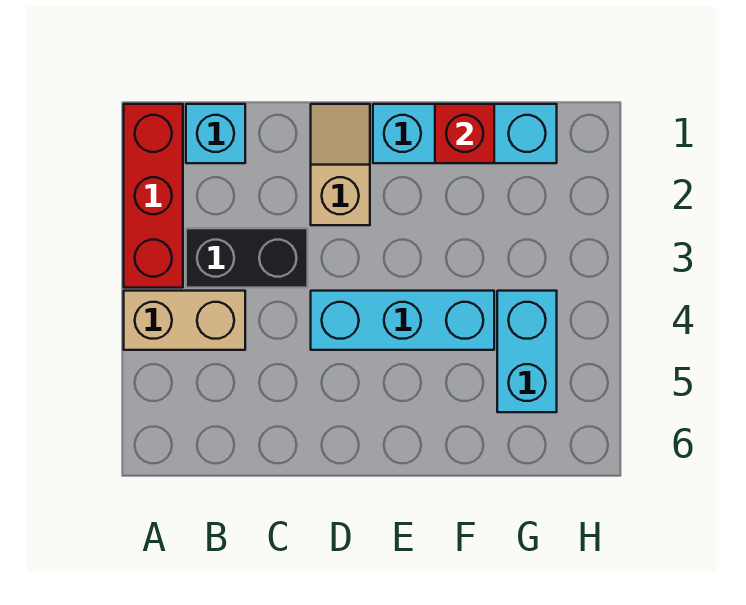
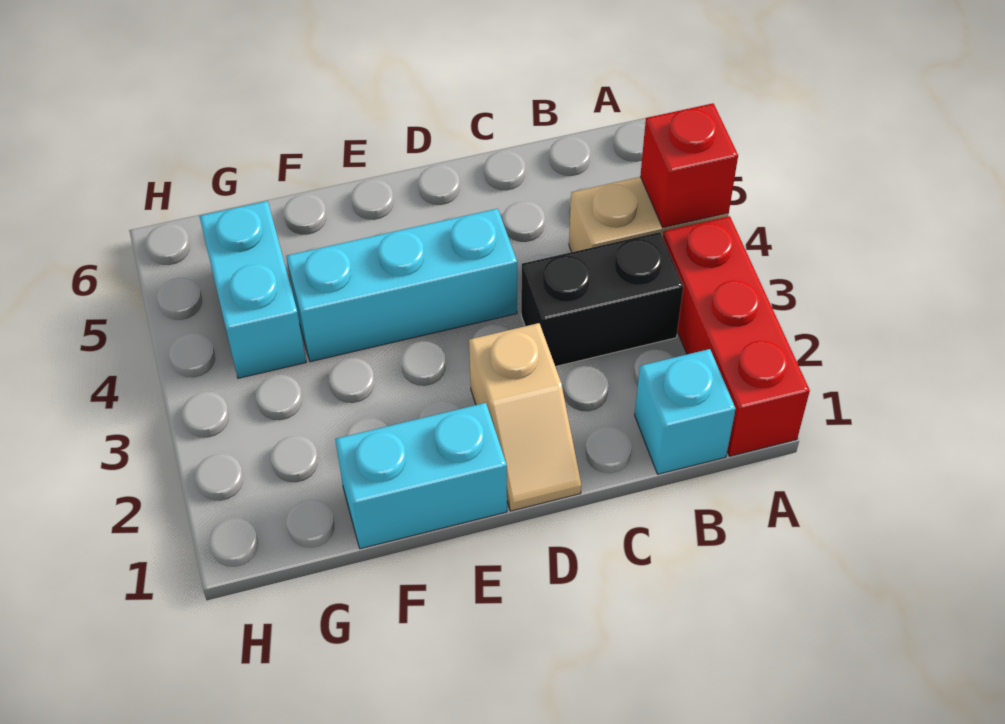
cyan brick E1:G1 level 1 -> cyan brick E1:F1 level 1
red brick F1 level 2 -> red brick A4 level 2

